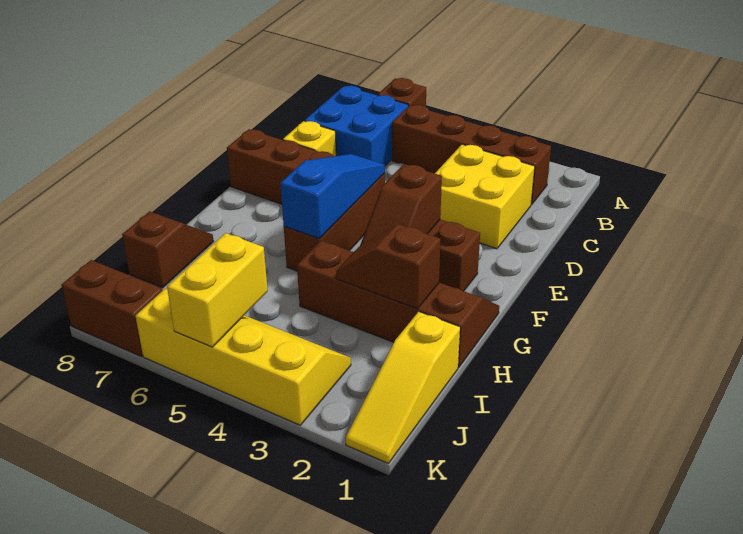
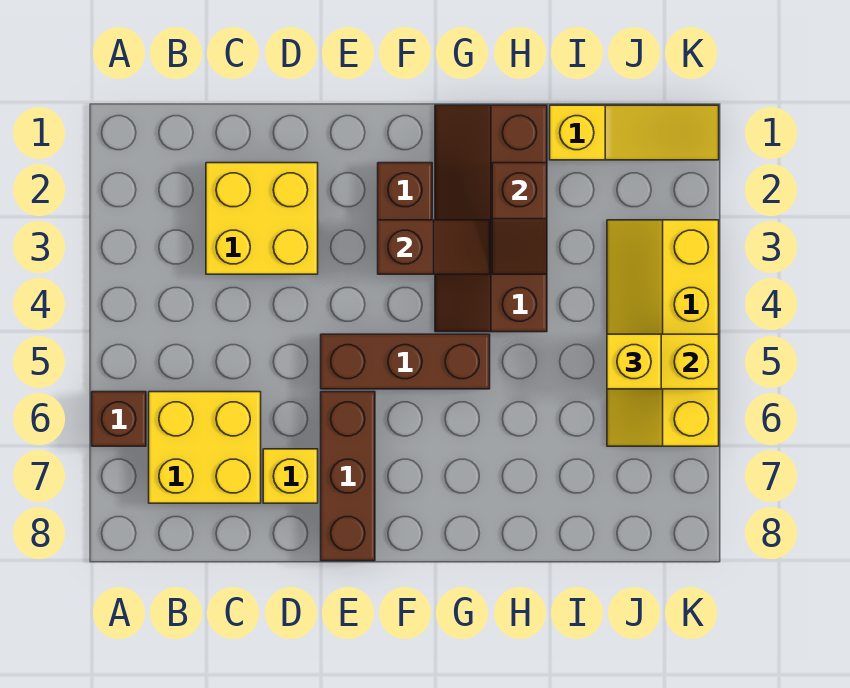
brown brick B2:B5 level 1 -> none
blue brick B6:C7 level 1 -> yellow brick B6:C7 level 1
blue slope E5:G5 level 2 top G -> none
brown slope H8:I8 level 1 top I -> none
none -> yellow brick J5 level 3
brown brick K7:K8 level 1 -> none

